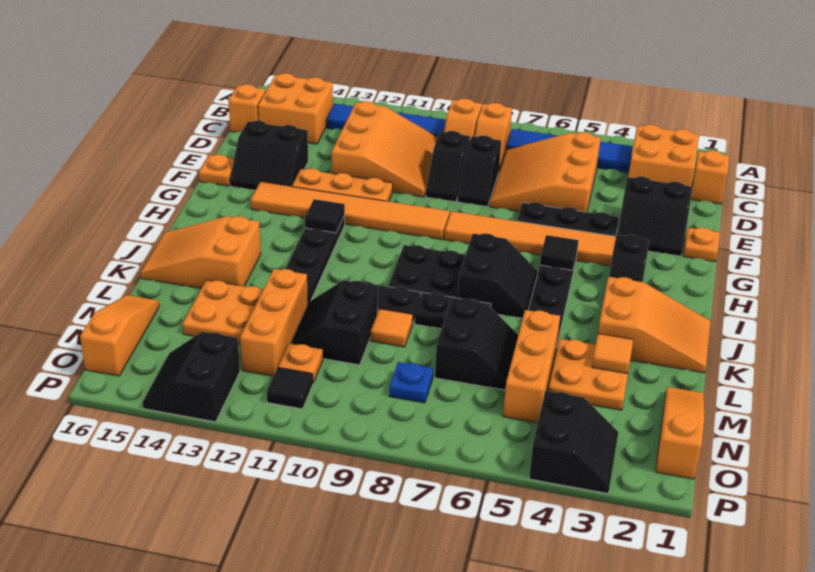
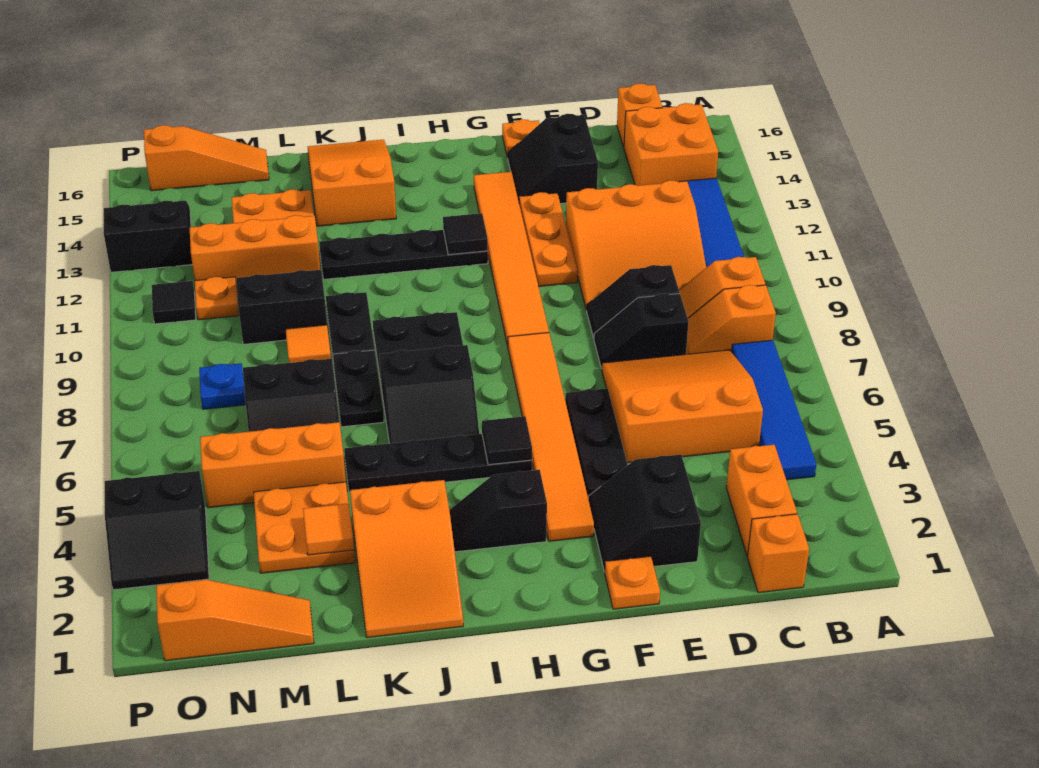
orange brick B2:C3 level 1 -> orange brick C2:C3 level 1

